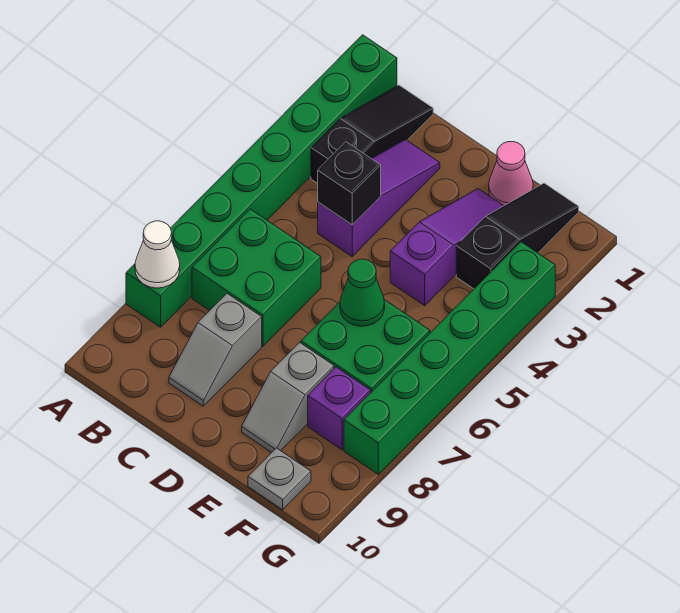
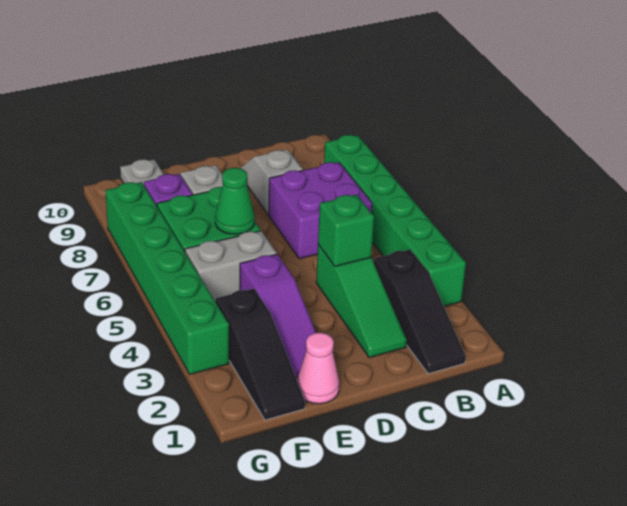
green brick A1:A8 level 1 -> green brick A3:A8 level 1
white cone A8 level 2 -> none
green brick B6:C7 level 1 -> purple brick B6:C7 level 1
purple slope C2:C4 level 1 top 4 -> green slope C2:C4 level 1 top 4
black brick C4 level 2 -> green brick C4 level 2
none -> grey brick E5:F5 level 1

